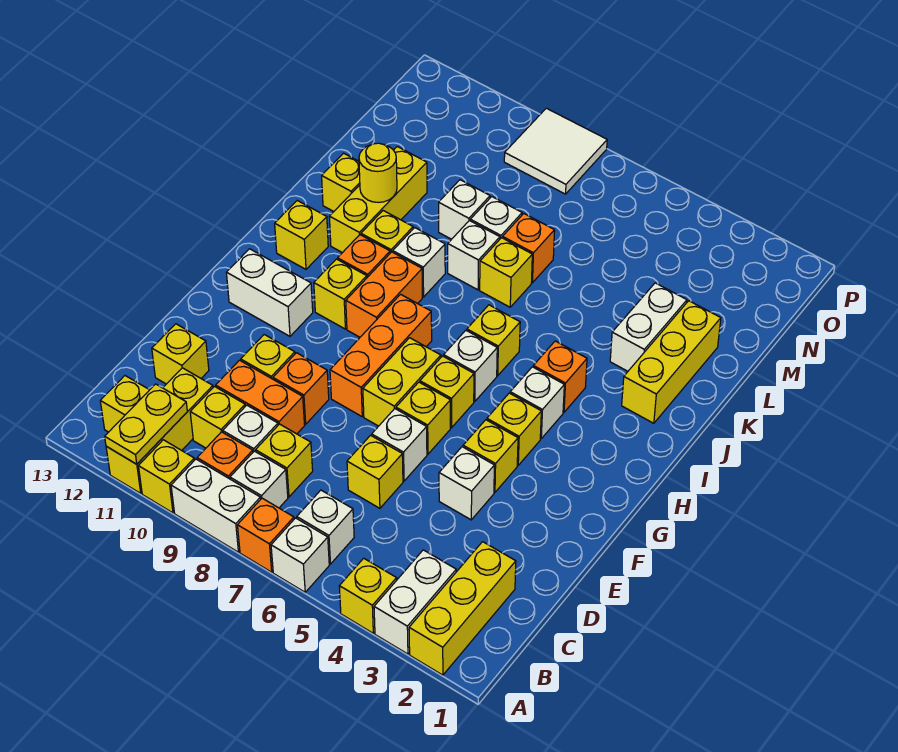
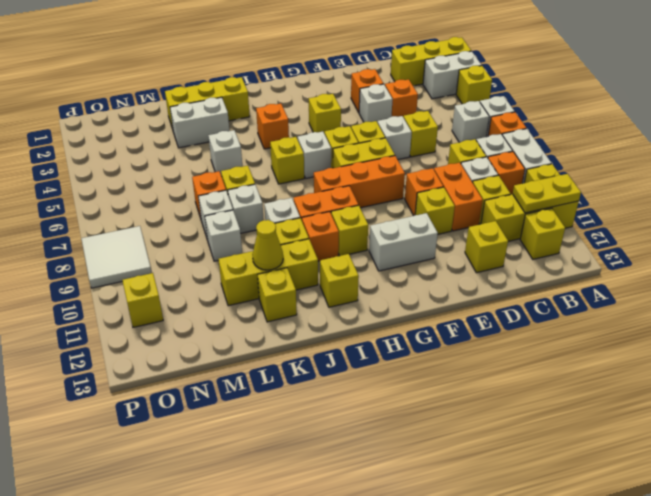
none -> orange brick D4 level 1
none -> orange brick E3 level 1
yellow brick F4 level 1 -> yellow brick O11 level 1
white brick G11:G12 level 1 -> white brick F11:G11 level 1
white brick H4 level 1 -> white brick K5 level 1
yellow round brick K11 level 2 -> yellow cone K11 level 2

